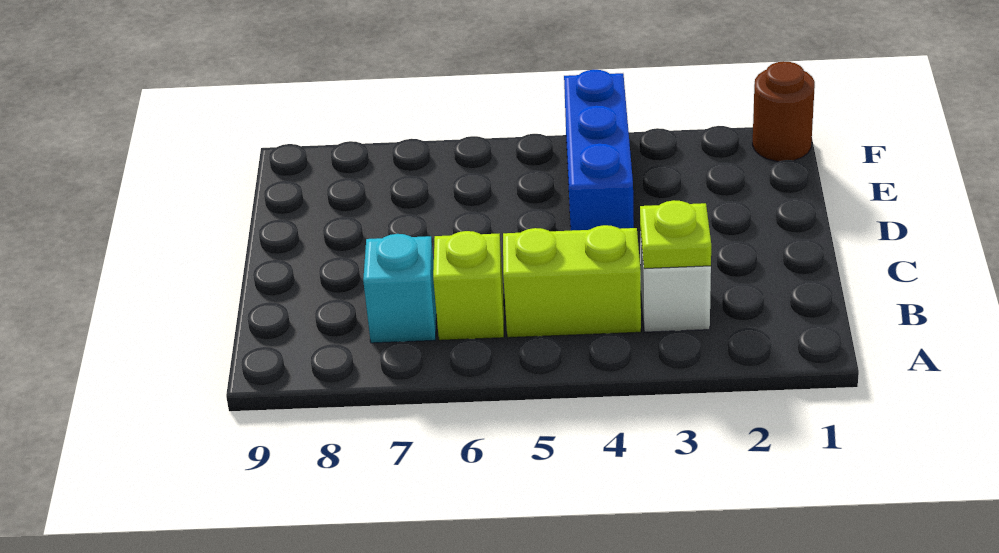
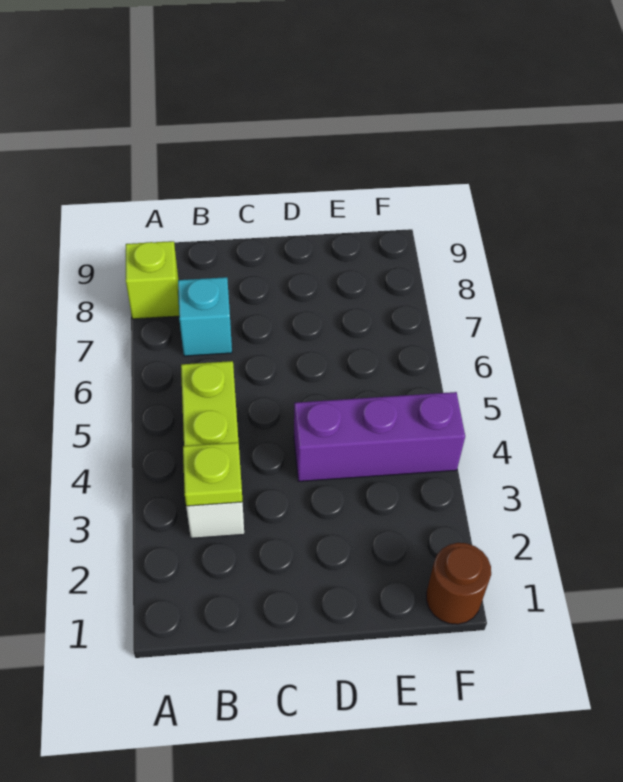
lime brick B6 level 1 -> lime brick A8 level 1
blue brick D4:F4 level 1 -> purple brick D4:F4 level 1

